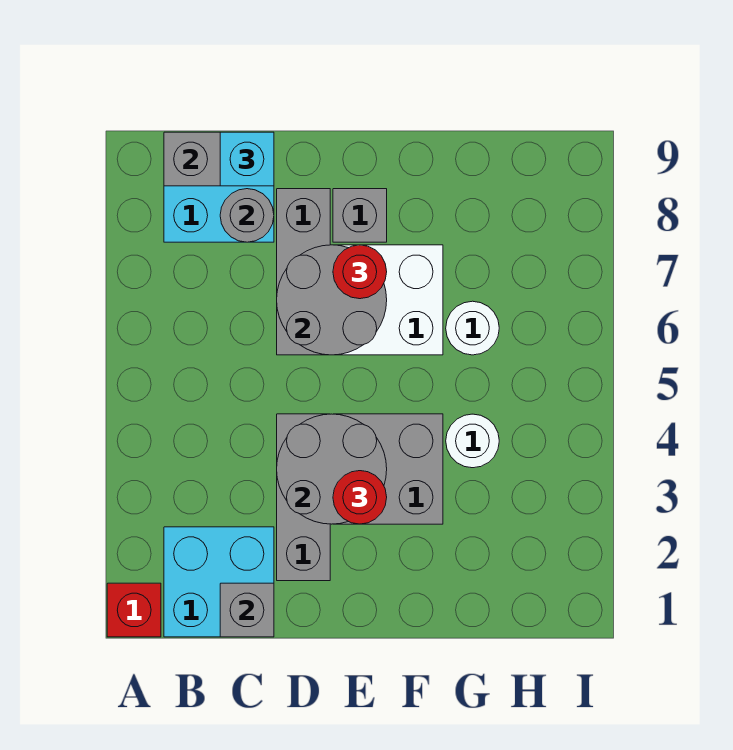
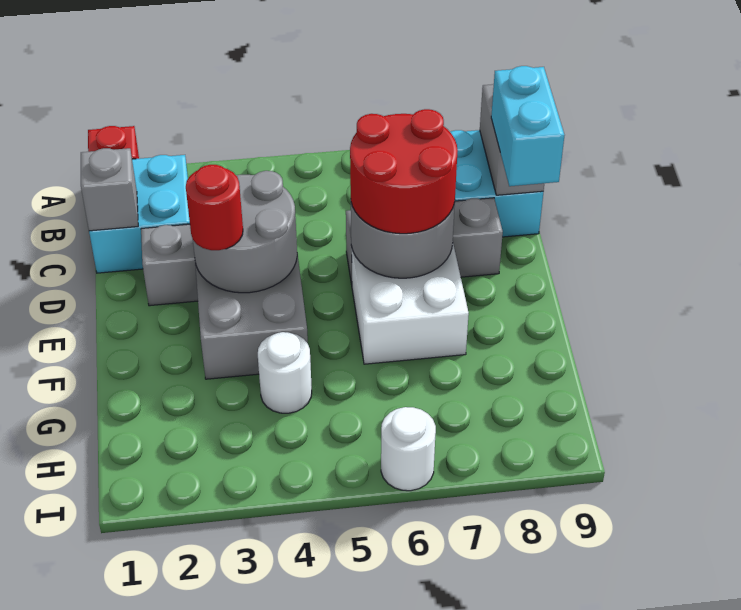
grey round brick C8 level 2 -> none
cyan brick C9 level 3 -> cyan brick C9:D9 level 3
red round brick E7 level 3 -> red round brick D6:E7 level 3
grey brick E8 level 1 -> none
white round brick G6 level 1 -> white round brick I6 level 1

